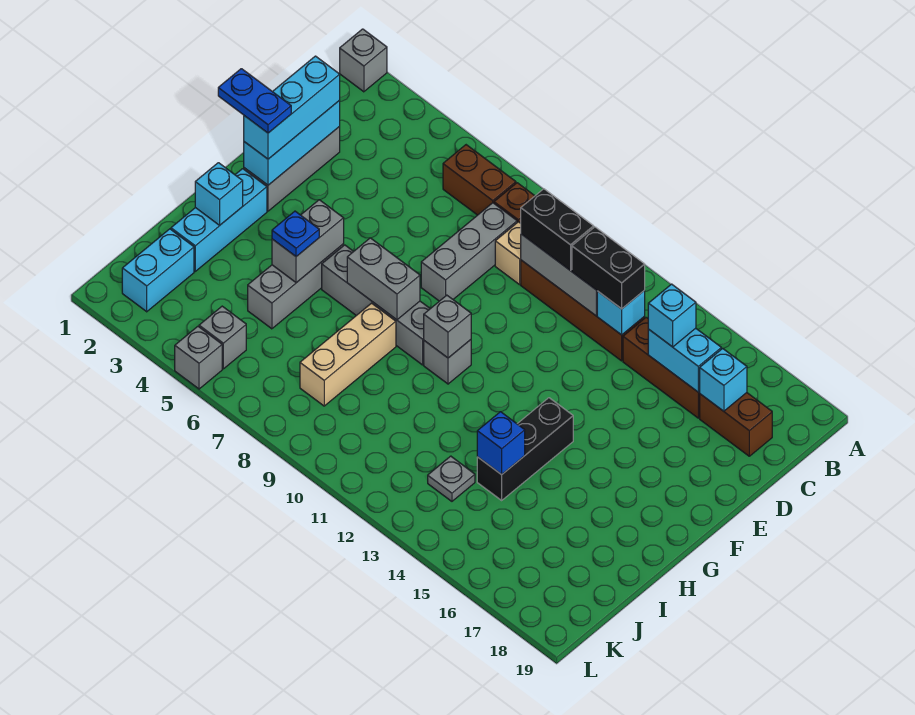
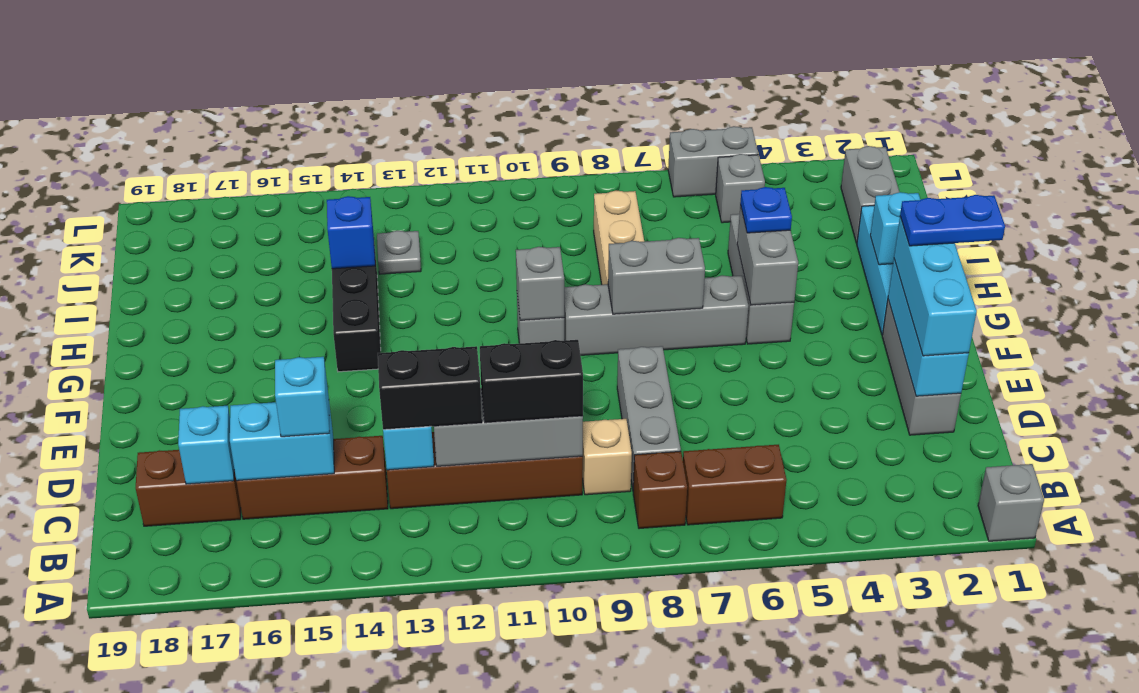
cyan brick J2:K2 level 1 -> grey brick J2:K2 level 1
grey brick L5 level 1 -> grey brick L5:L6 level 1

